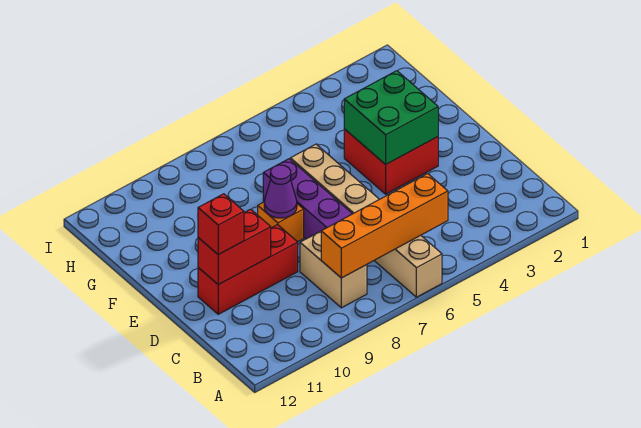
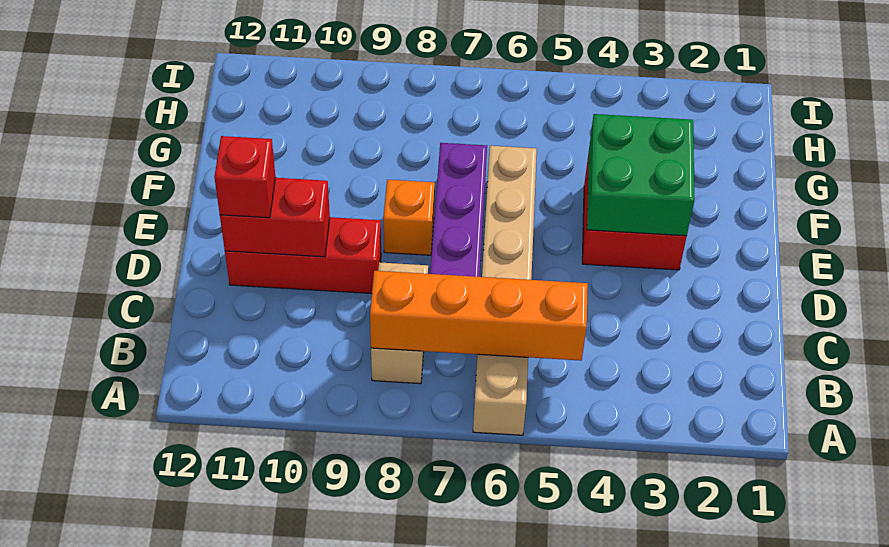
purple cone E8 level 2 -> none

